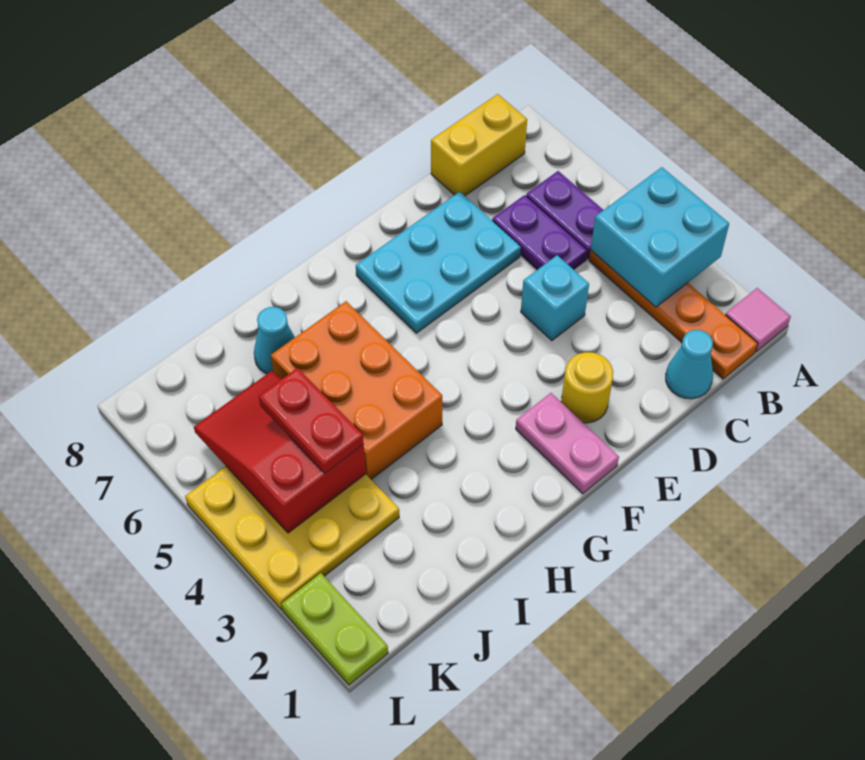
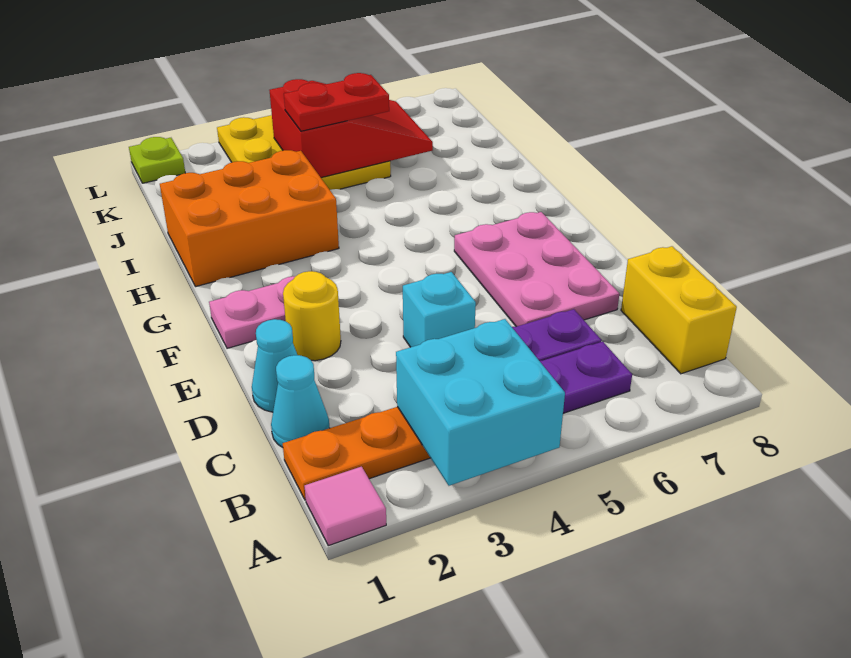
cyan plate D6:F7 level 1 -> pink plate D6:F7 level 1
orange brick H4:I6 level 1 -> orange brick H1:I3 level 1
cyan cone I7 level 1 -> cyan cone D1 level 1
lime plate L1:L2 level 1 -> lime plate L1 level 1

